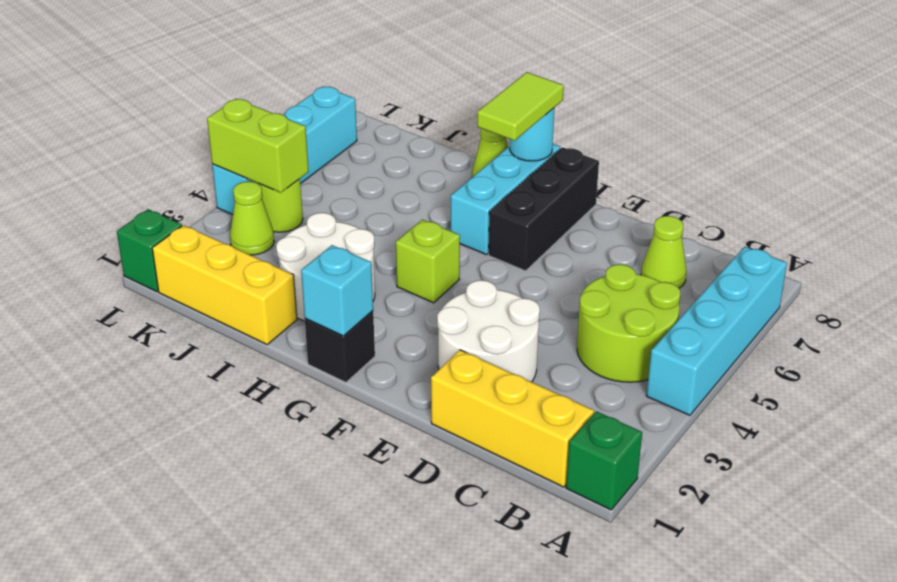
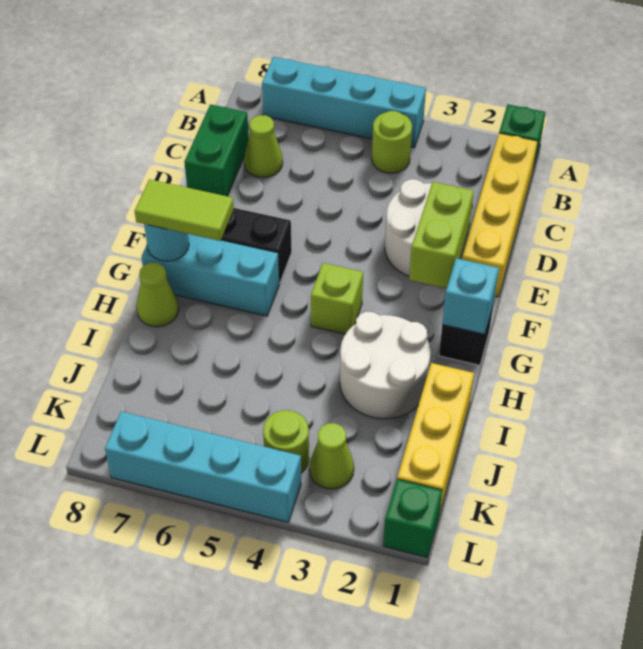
yellow brick B1:D1 level 1 -> yellow brick B1:E1 level 1
lime round brick B4:C5 level 1 -> lime round brick B4 level 1
none -> green brick C8:D8 level 1
lime brick K4:L4 level 2 -> lime brick E2:F2 level 2

